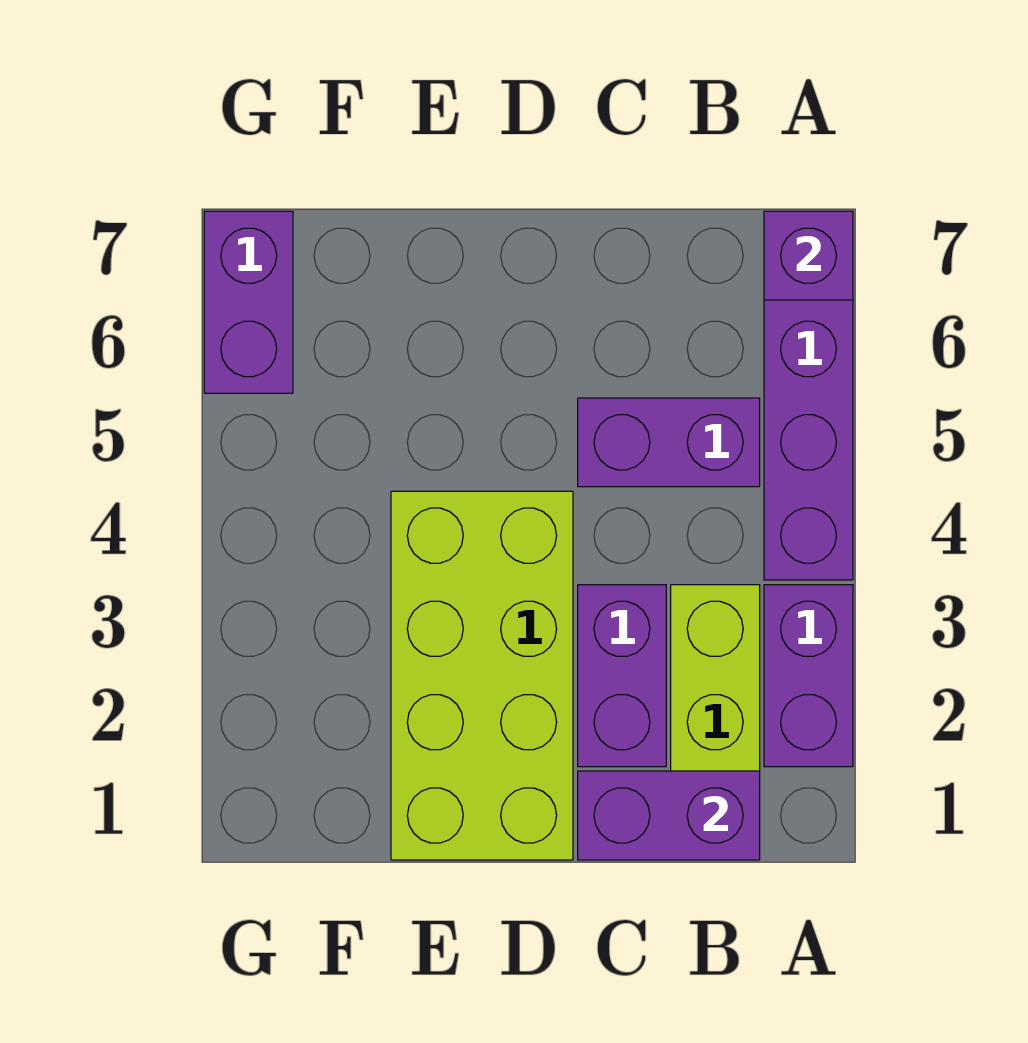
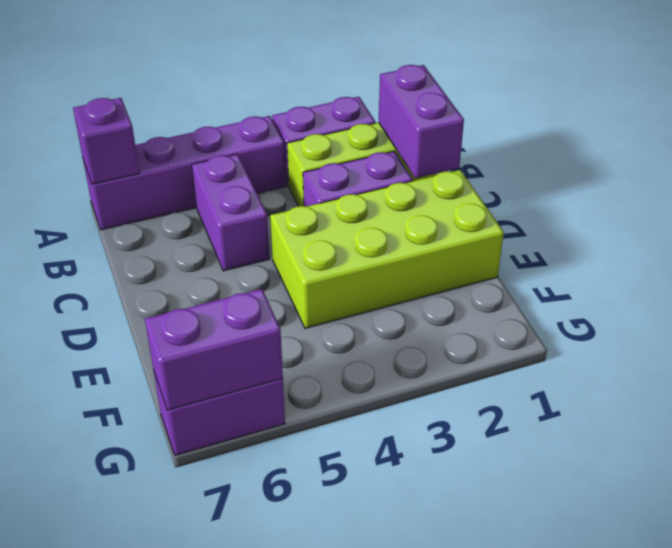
none -> purple brick G6:G7 level 2

